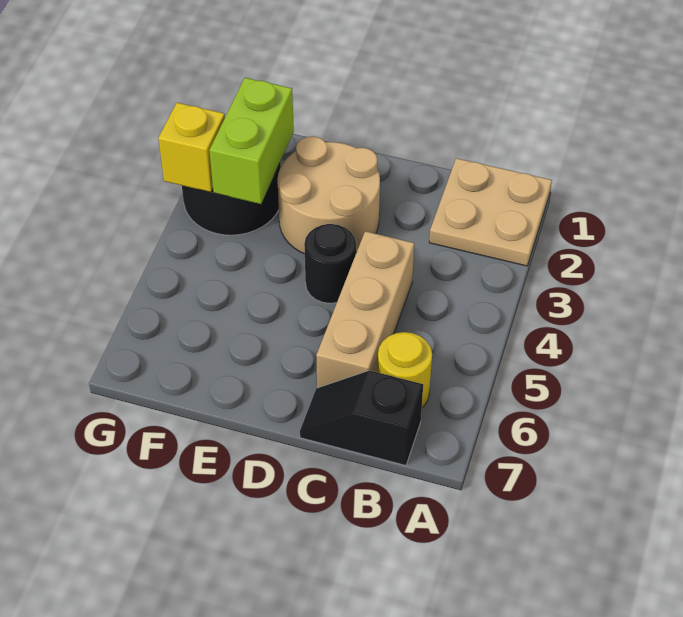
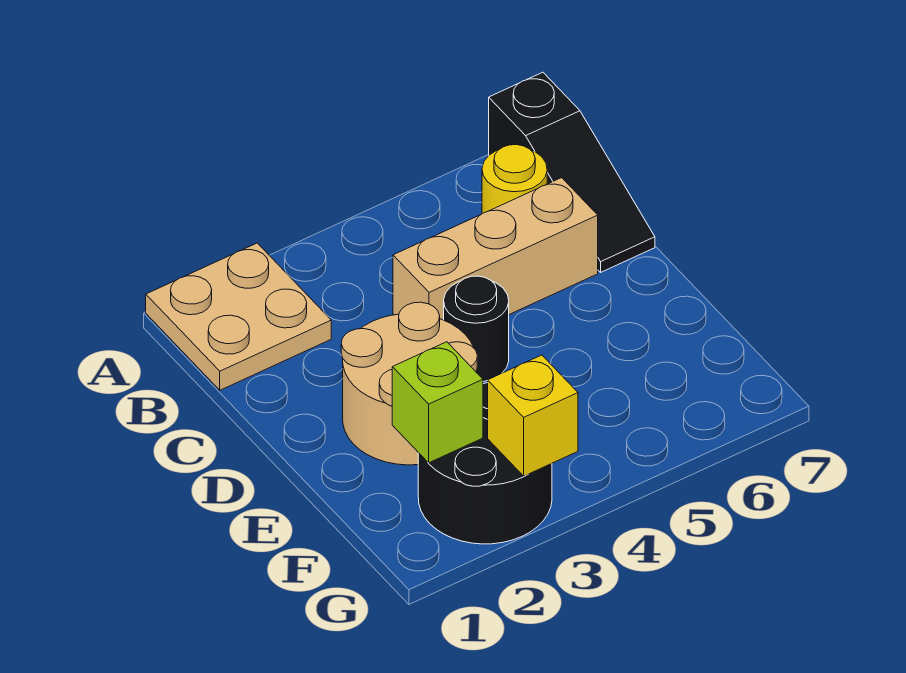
black slope B7:C7 level 1 top B -> black slope A7:C7 level 1 top A
lime brick F2:F3 level 2 -> lime brick F2 level 2

